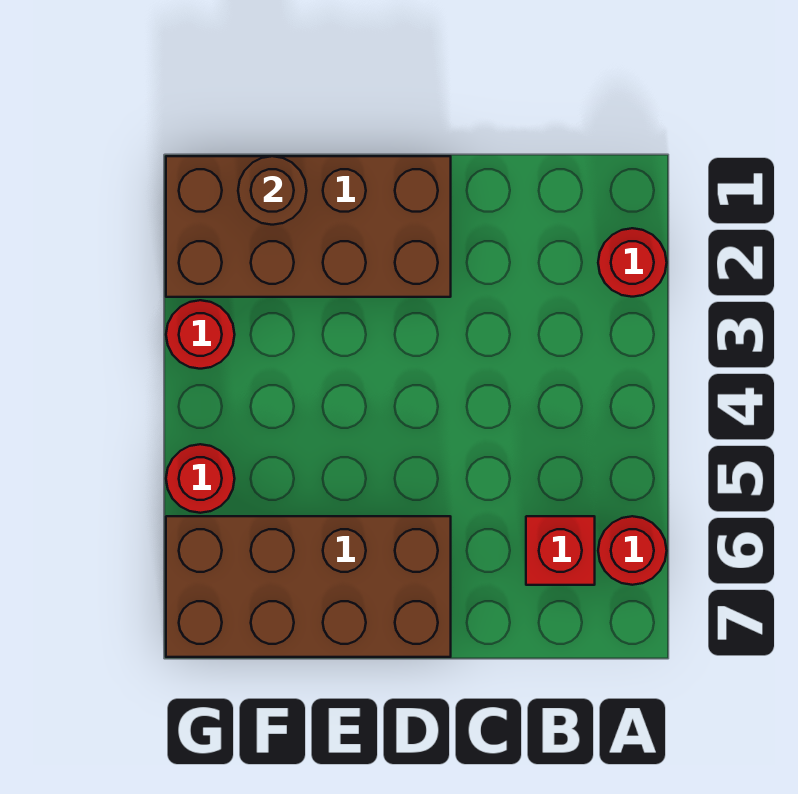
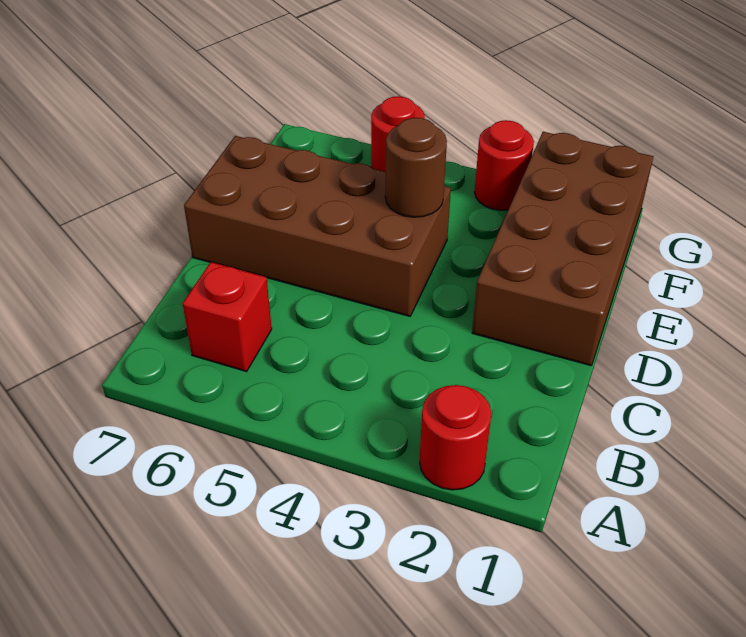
red round brick A6 level 1 -> none
brown brick D6:G7 level 1 -> brown brick D4:E7 level 1
brown round brick F1 level 2 -> brown round brick E4 level 2

